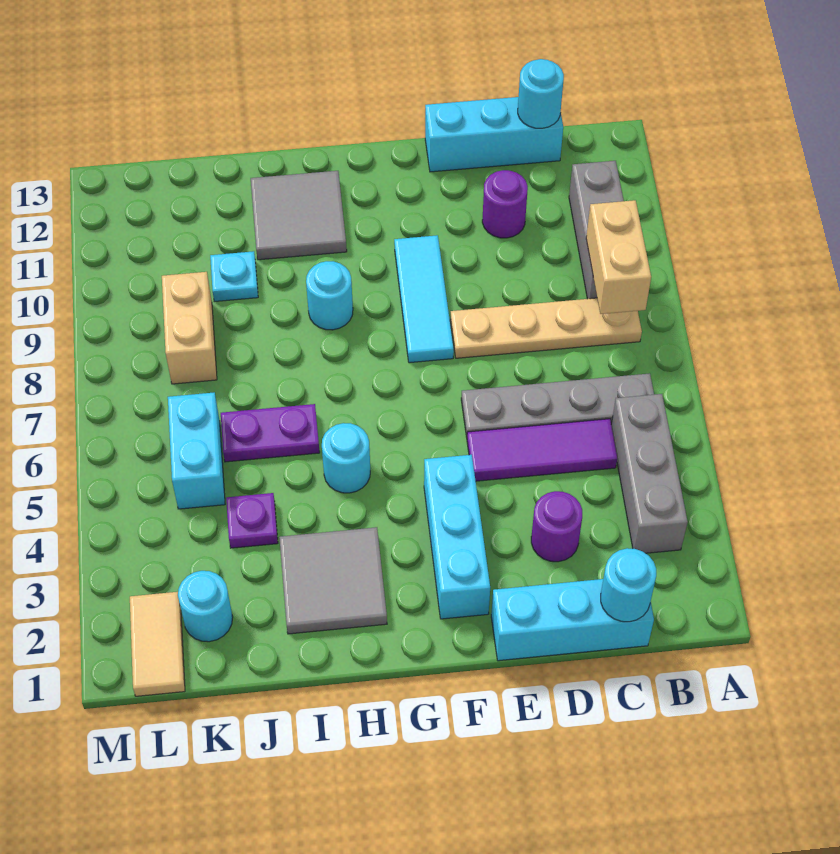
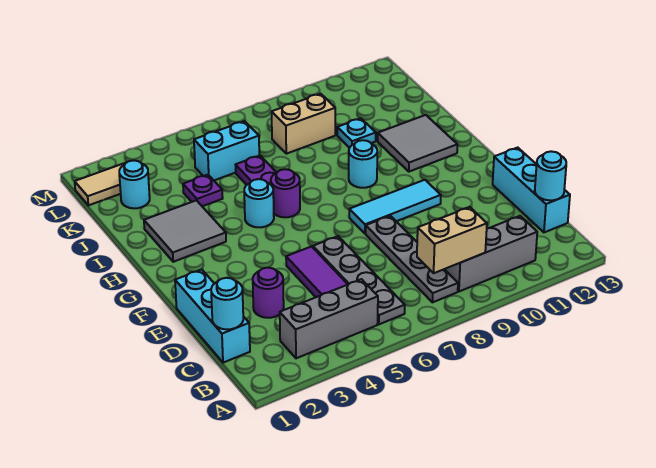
tan plate B8:E8 level 1 -> grey plate B8:E8 level 1
purple round brick D11 level 1 -> purple round brick H6 level 1
cyan brick F2:F4 level 1 -> none

